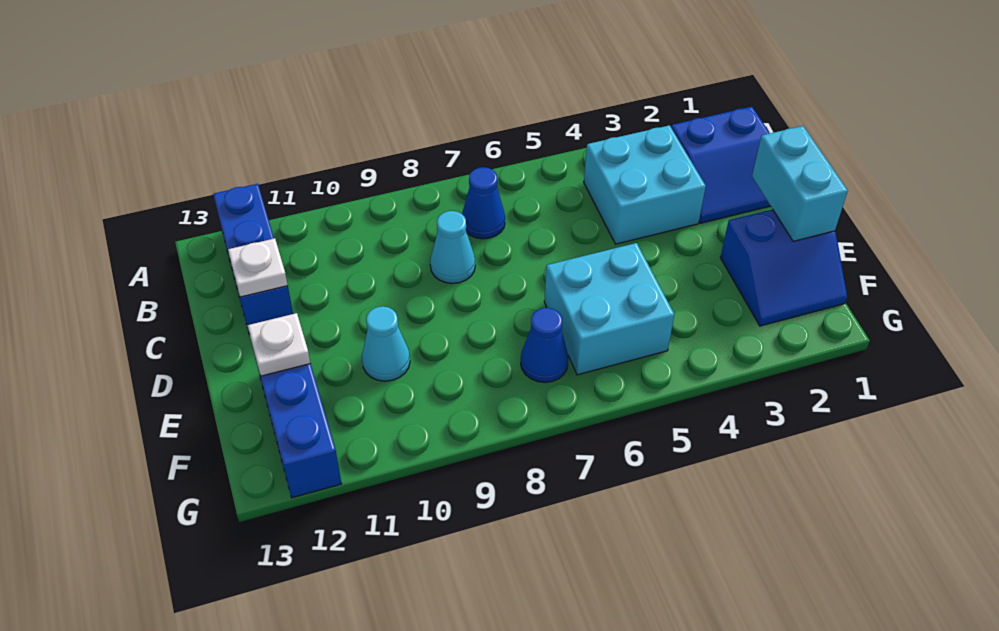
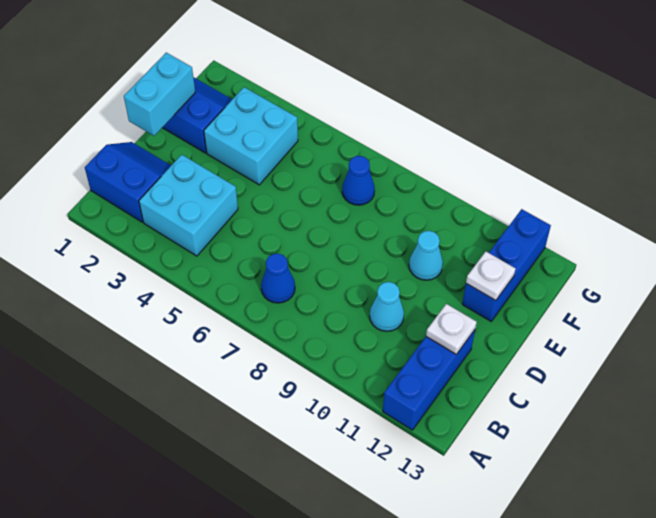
cyan cone C8 level 1 -> cyan cone C10 level 1
cyan brick E5:F6 level 1 -> cyan brick E3:F4 level 1

